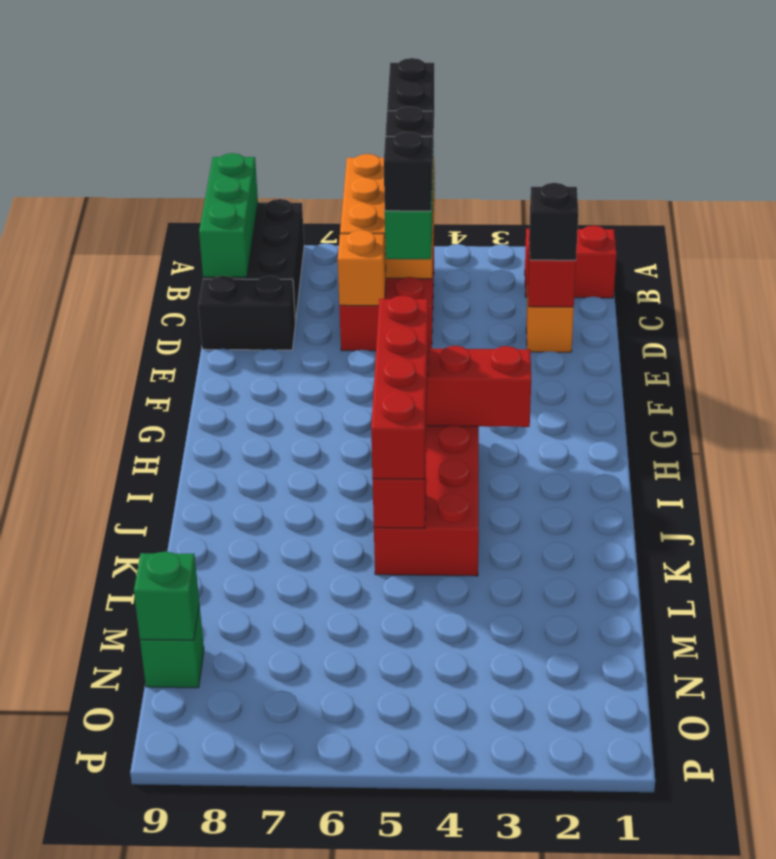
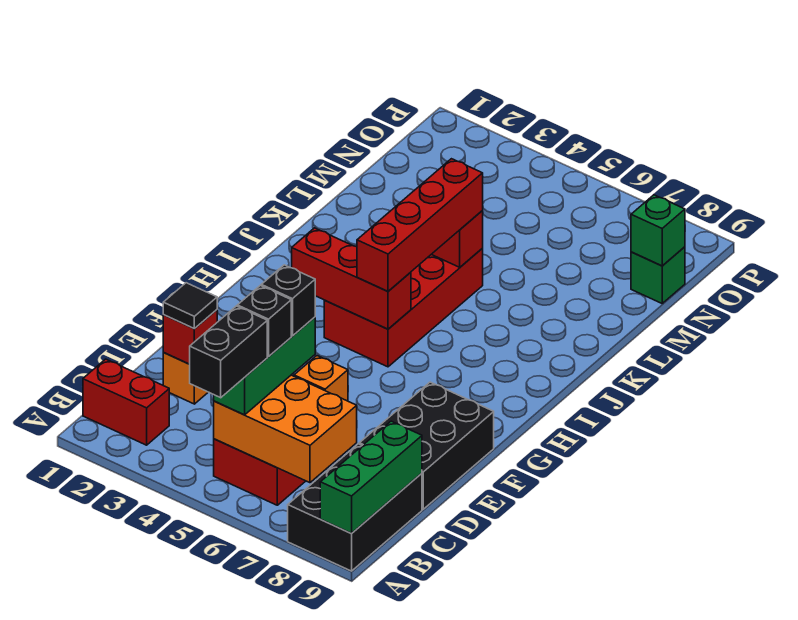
orange brick A5:C6 level 2 -> orange brick B5:C7 level 2
black brick D2 level 3 -> black tile D2 level 3
black brick D8:D9 level 1 -> black brick D8:F9 level 1

